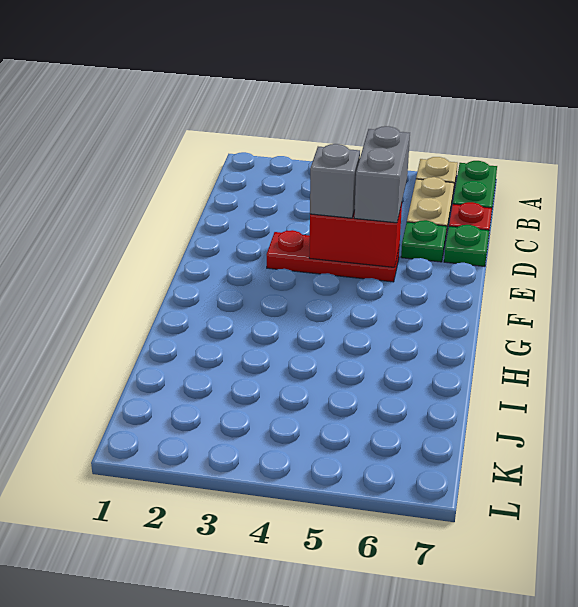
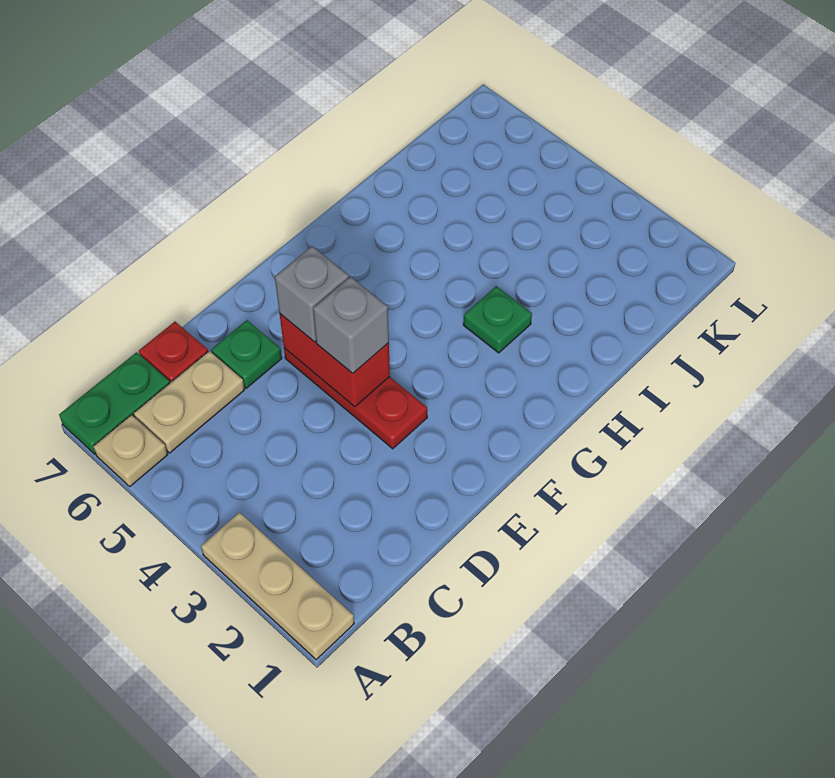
none -> tan plate A1:A3 level 1
grey brick D5:E5 level 3 -> grey brick E5 level 3
green plate D7 level 1 -> green plate H3 level 1

